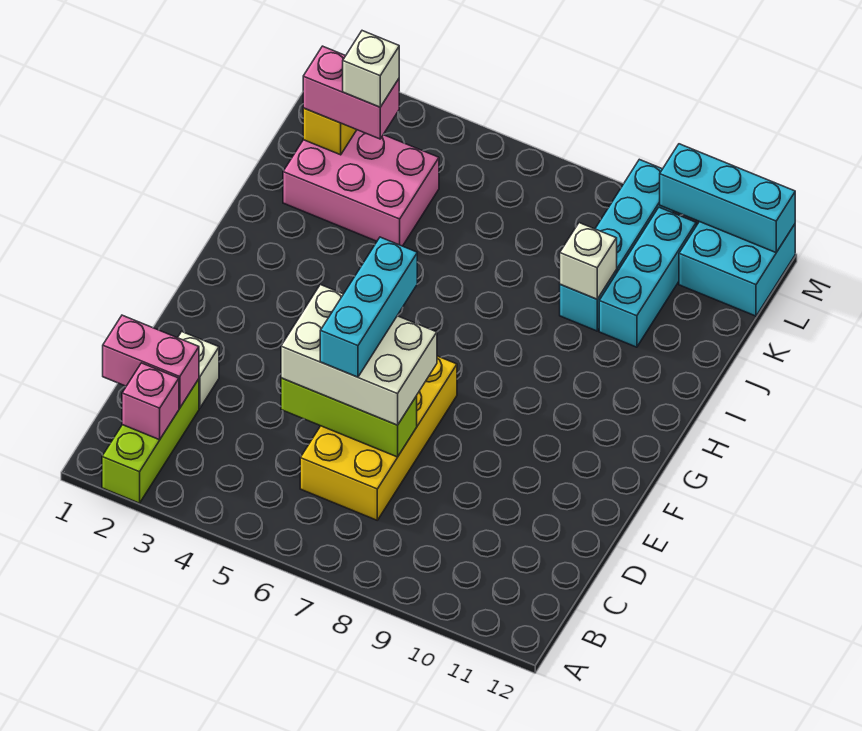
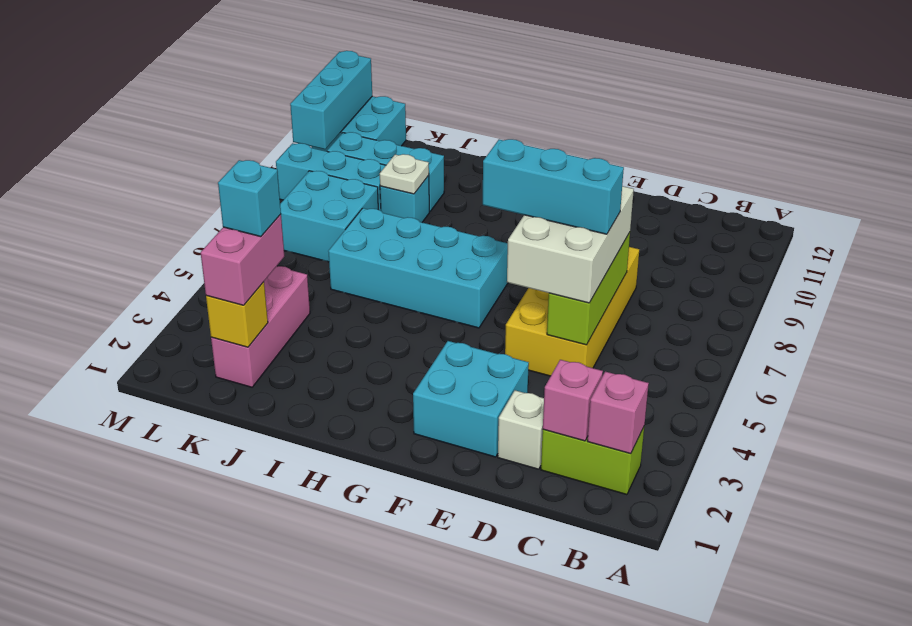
lime brick A2:C2 level 1 -> lime brick B2:C2 level 1
pink brick C1:C2 level 2 -> pink brick C2 level 2
yellow brick C6:F7 level 1 -> yellow brick D5:E8 level 1
none -> cyan brick E2:F3 level 1
none -> cyan brick G6:J7 level 1
pink brick J2:K4 level 1 -> pink brick K2:K4 level 1
white brick J9 level 2 -> white plate J9 level 2
white brick K3 level 4 -> cyan brick K3 level 4
none -> cyan brick K7:L8 level 1

